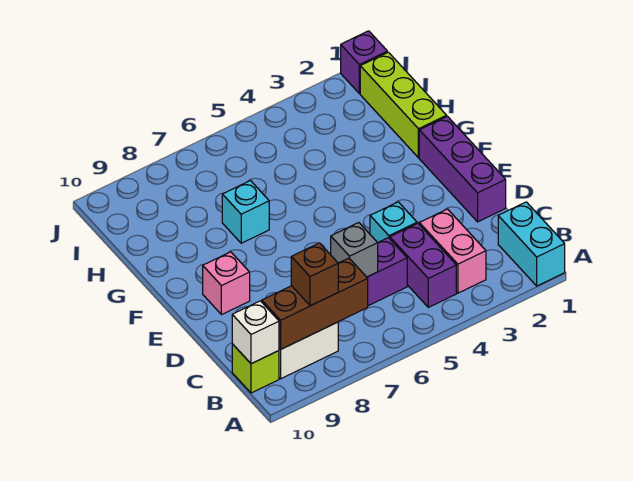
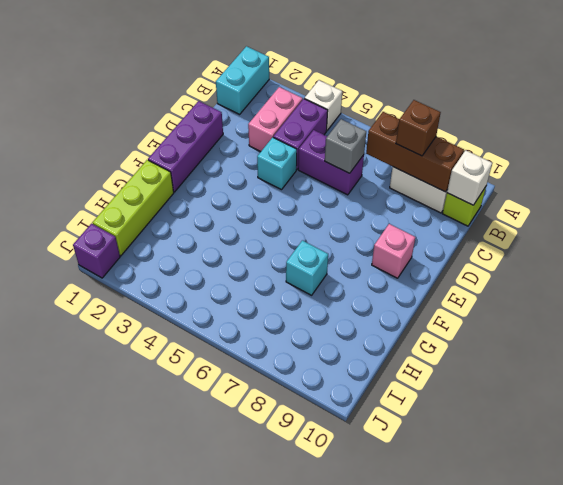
none -> white brick A4 level 1

